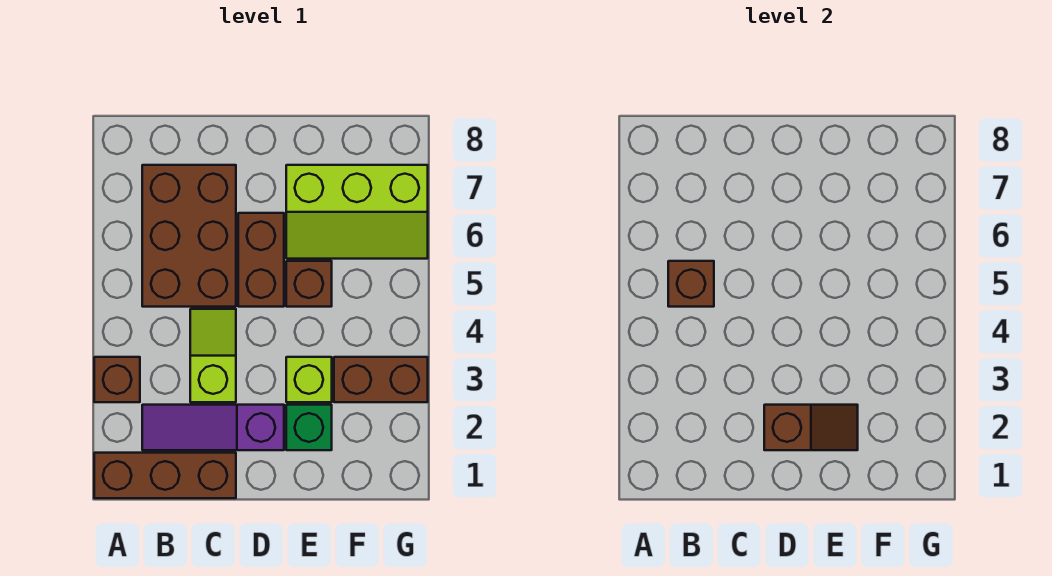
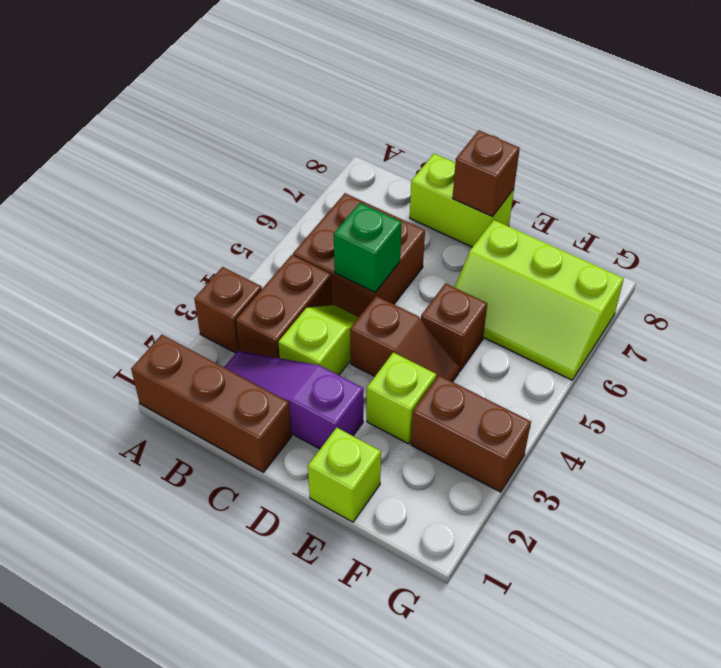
brown brick B5:C7 level 1 -> brown brick B5:C6 level 1
brown brick B5 level 2 -> brown brick D8 level 2
none -> lime brick C8:D8 level 1
brown slope D2:E2 level 2 top D -> brown slope D4:E4 level 1 top D
brown brick D5:D6 level 1 -> brown brick B3:B4 level 1
none -> lime brick E1 level 1
green brick E2 level 1 -> green brick C5 level 2

